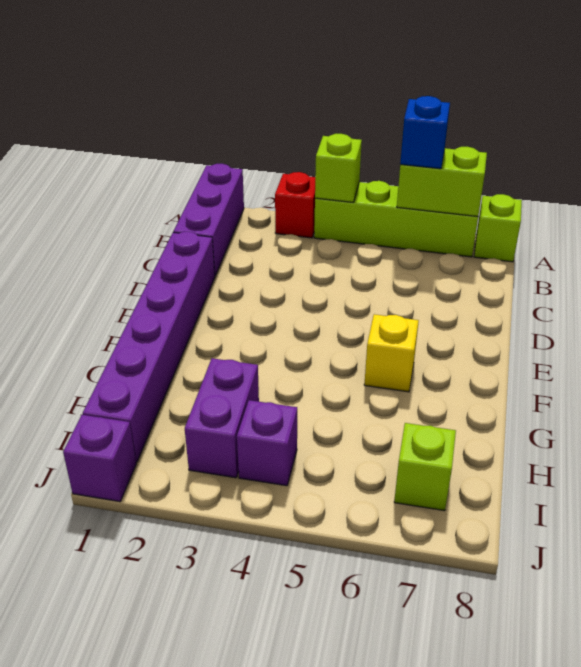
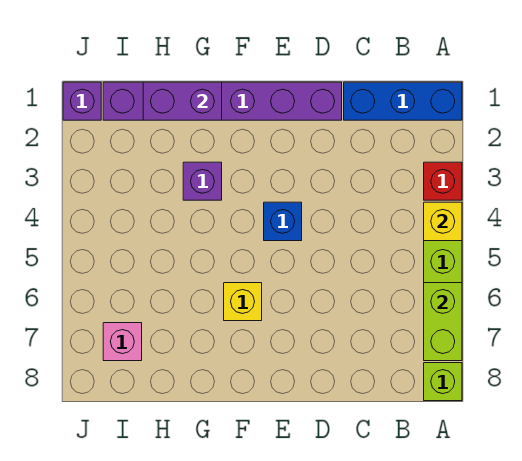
purple brick A1:C1 level 1 -> blue brick A1:C1 level 1
lime brick A4 level 2 -> yellow brick A4 level 2
blue brick A6 level 3 -> blue brick E4 level 1
purple brick H3:I3 level 1 -> purple brick G1:H1 level 2
purple brick I4 level 1 -> purple brick G3 level 1
lime brick I7 level 1 -> pink brick I7 level 1

